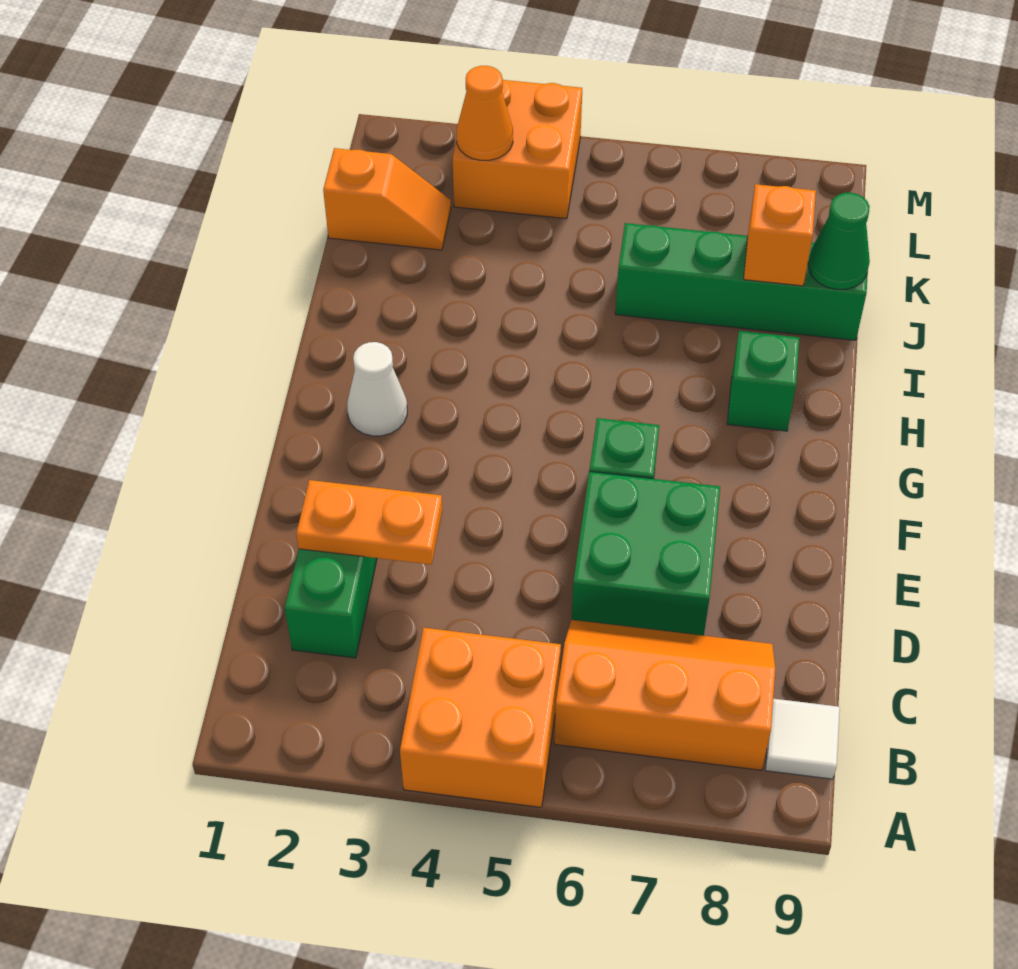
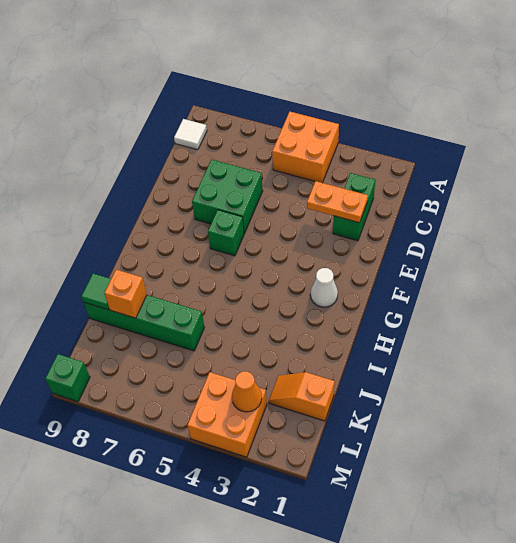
orange slope B6:C8 level 1 top B -> none
green brick H8 level 1 -> green brick M9 level 1
green cone J9 level 2 -> green tile J9 level 2

